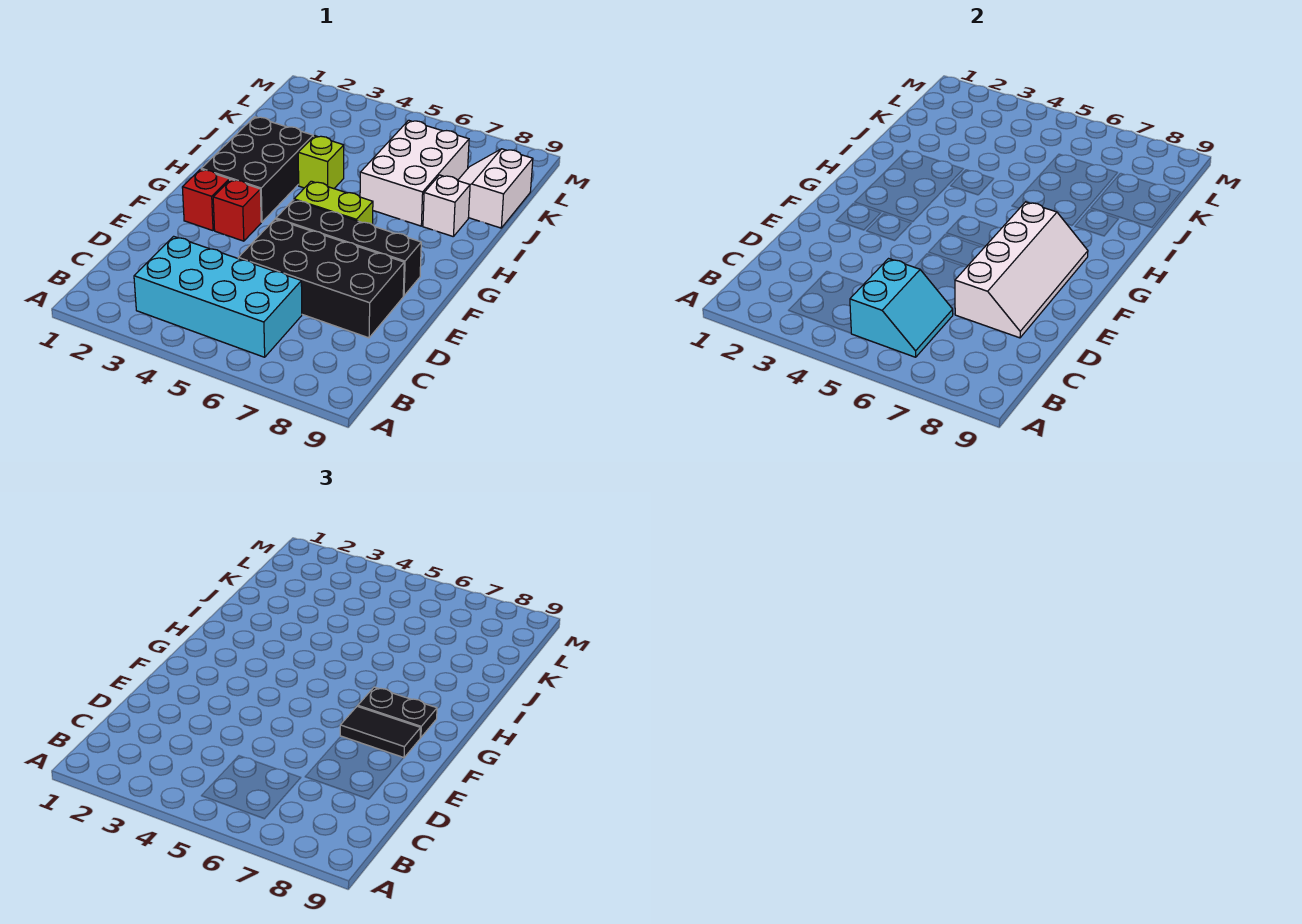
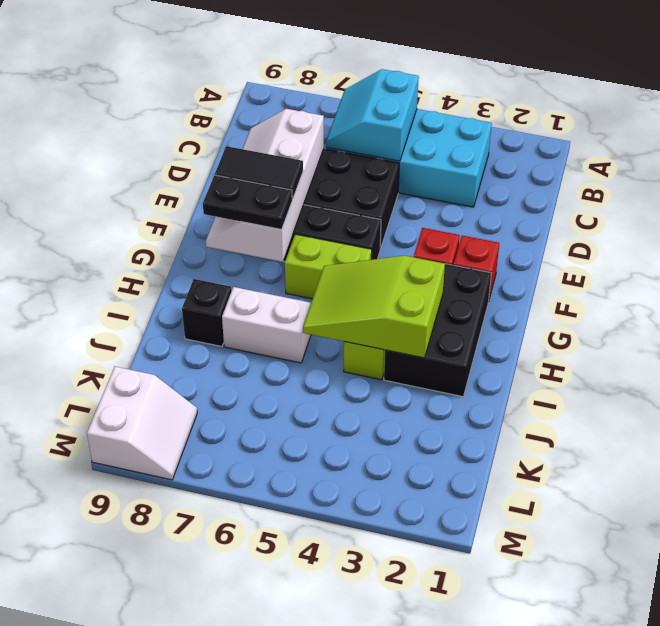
none -> lime slope H3:I5 level 2 top 3
white brick I6:K7 level 1 -> white brick I6:I7 level 1
white brick I8 level 1 -> black brick I8 level 1
white slope J8:K9 level 1 top 9 -> white slope L8:M9 level 1 top 9

